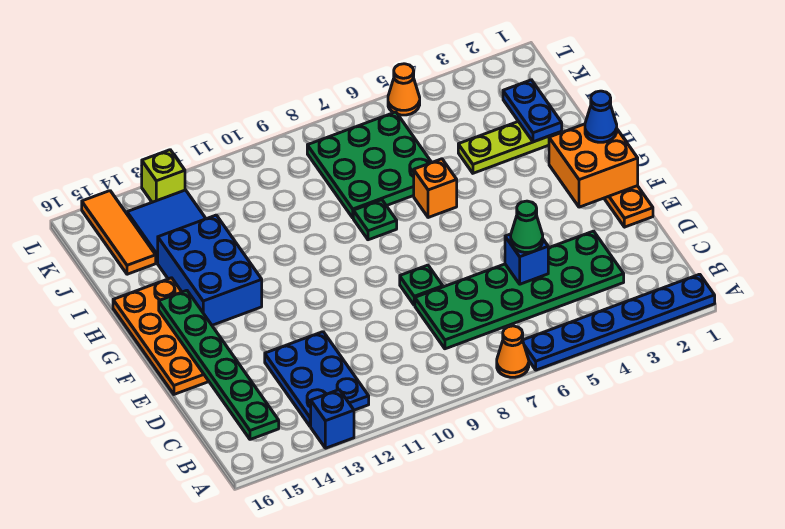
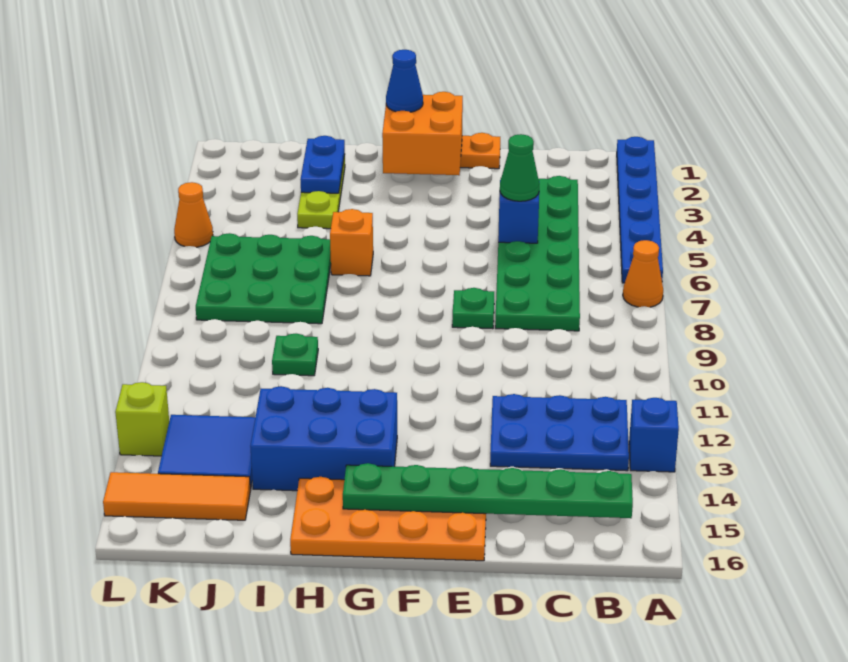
green plate H8 level 1 -> green plate I10 level 1
blue plate I2:J2 level 2 -> blue plate I2:I3 level 2

